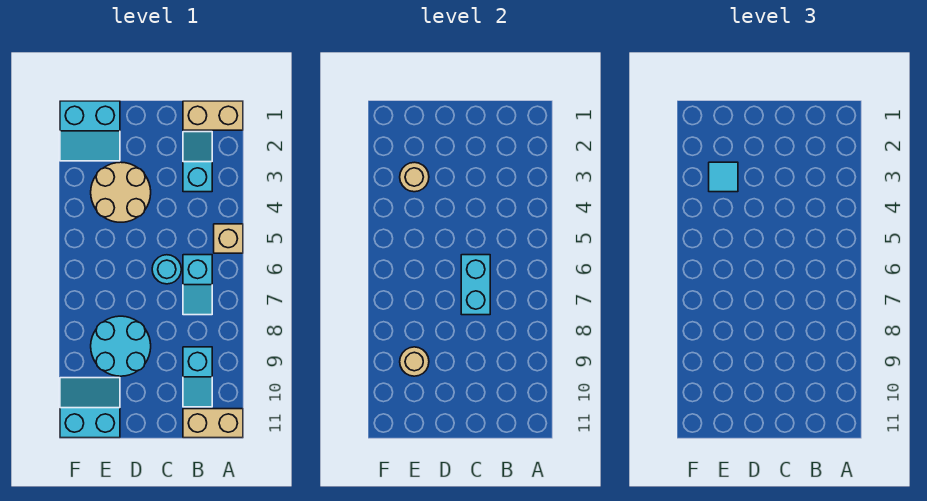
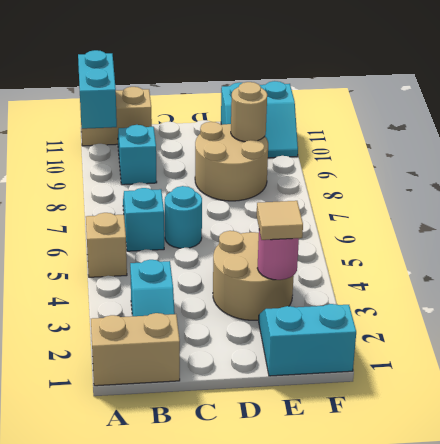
cyan brick C6:C7 level 2 -> cyan brick A10:A11 level 2
cyan round brick D8:E9 level 1 -> tan round brick D8:E9 level 1
tan round brick E3 level 2 -> pink round brick E3 level 2
cyan tile E3 level 3 -> tan tile E3 level 3

